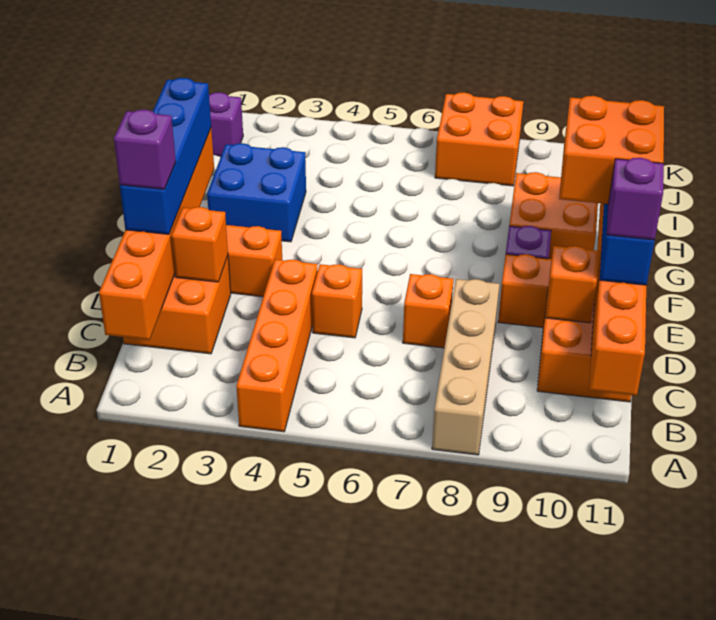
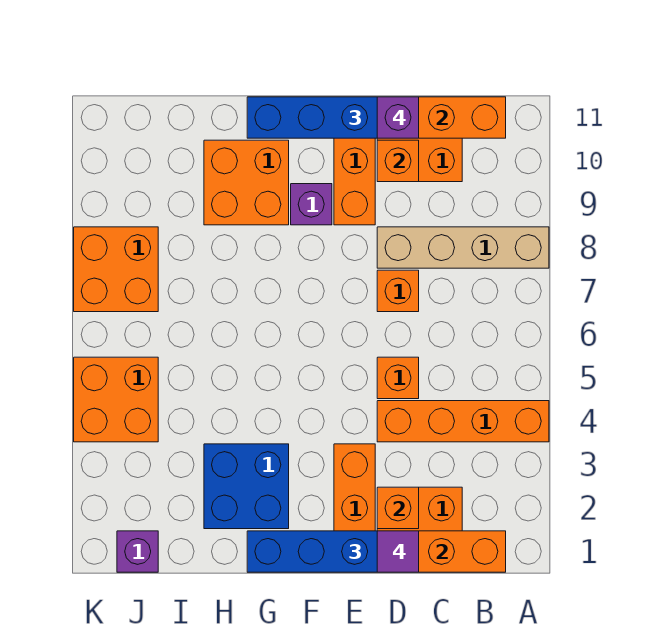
purple brick D1 level 4 -> purple tile D1 level 4
orange brick E10:F11 level 4 -> orange brick J4:K5 level 1

